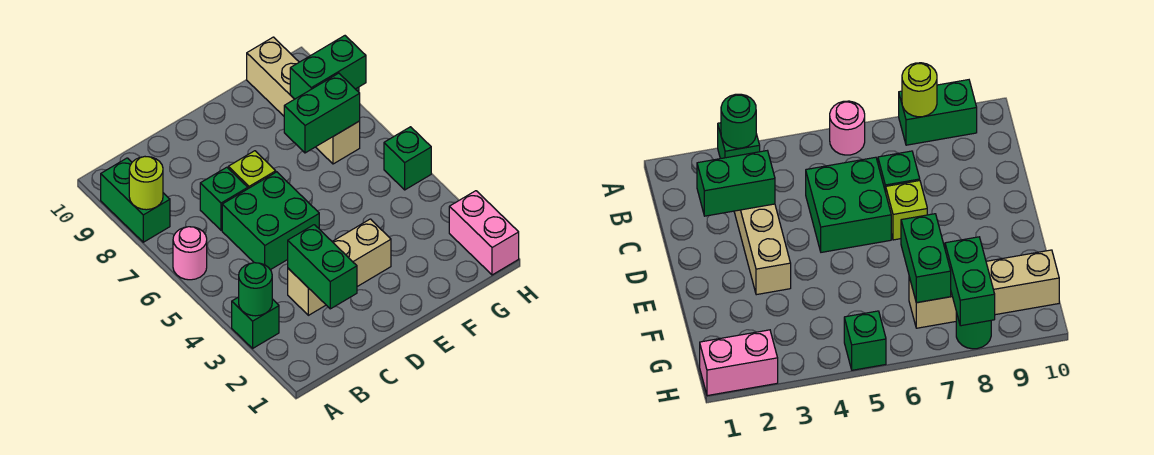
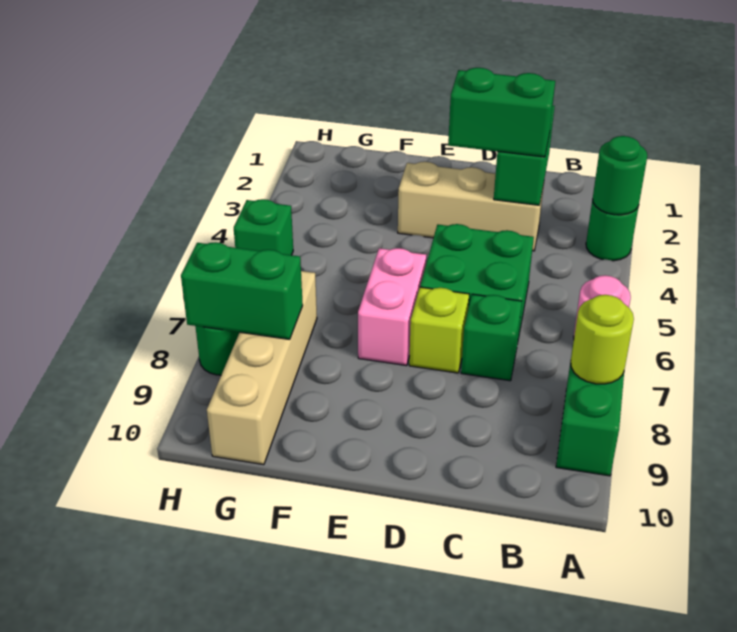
green brick A3 level 1 -> green round brick A3 level 1
green brick F7:G7 level 2 -> green brick C3:D3 level 3
pink brick H1:H2 level 1 -> pink brick E6:E7 level 1

